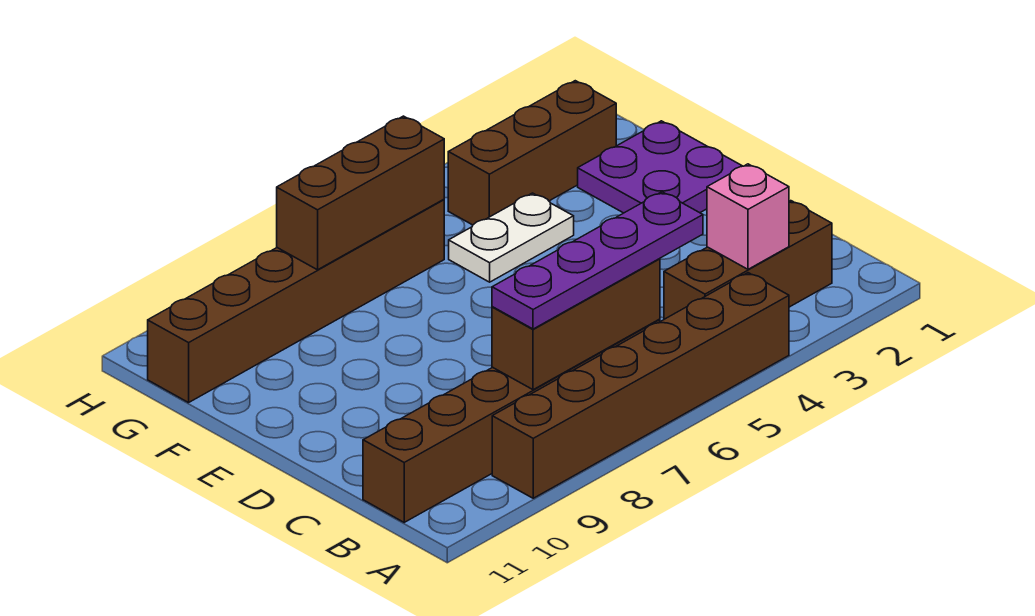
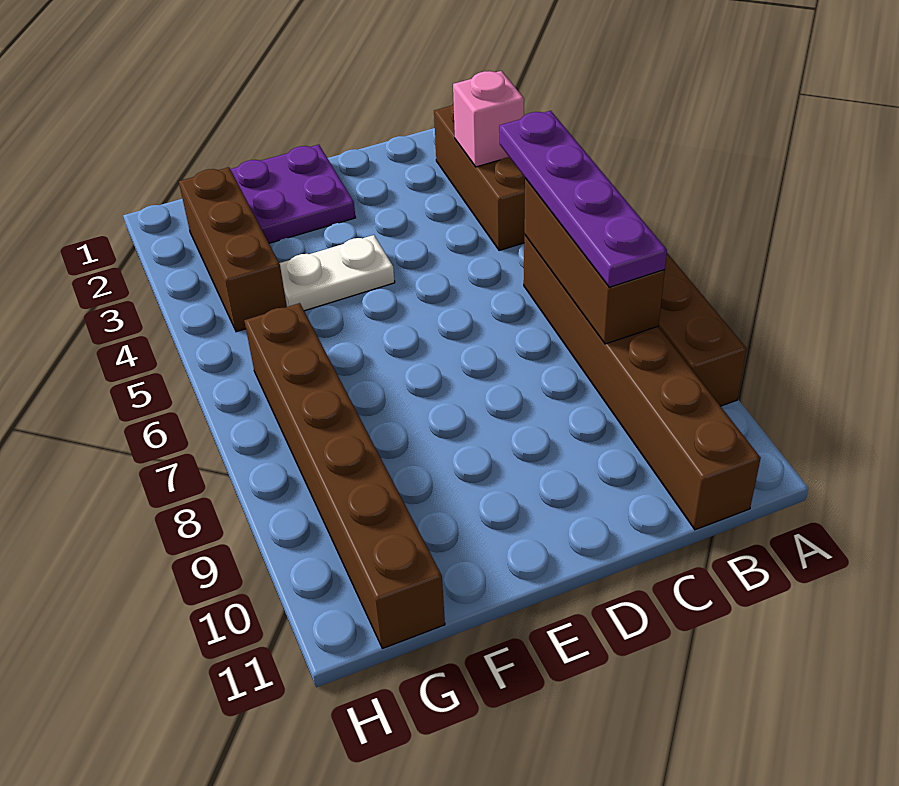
white plate F4:F5 level 1 -> white plate E4:F4 level 1
brown brick G6:G8 level 2 -> none

